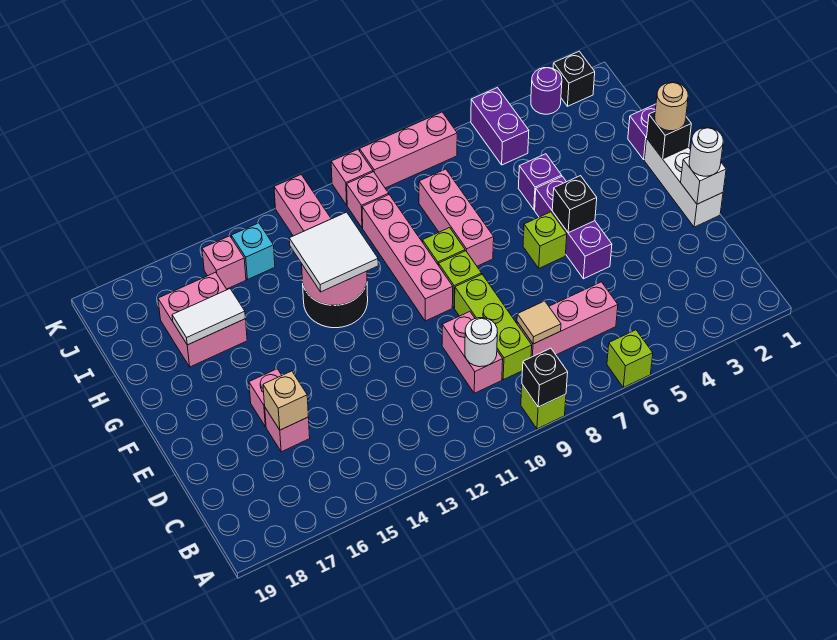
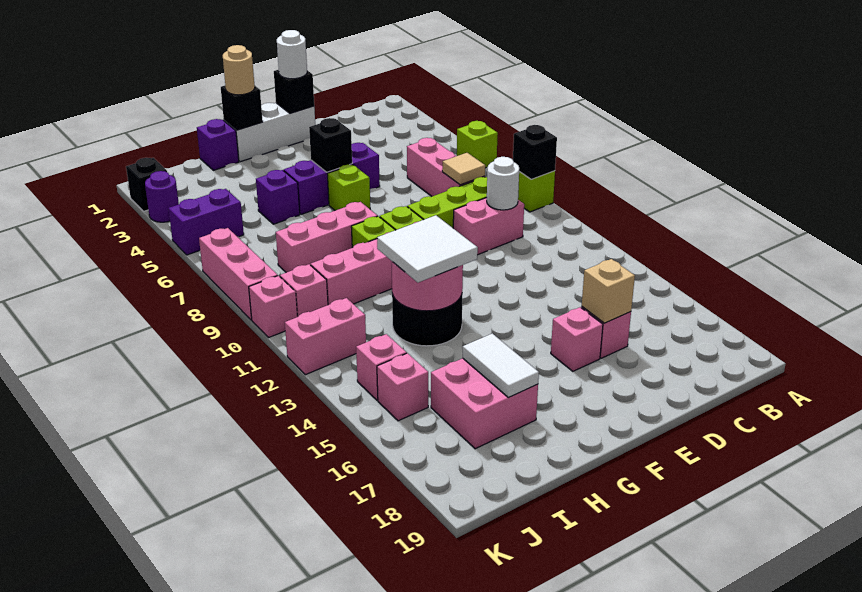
white brick E1 level 2 -> black brick E1 level 2
cyan brick J14 level 1 -> pink brick J14 level 1

